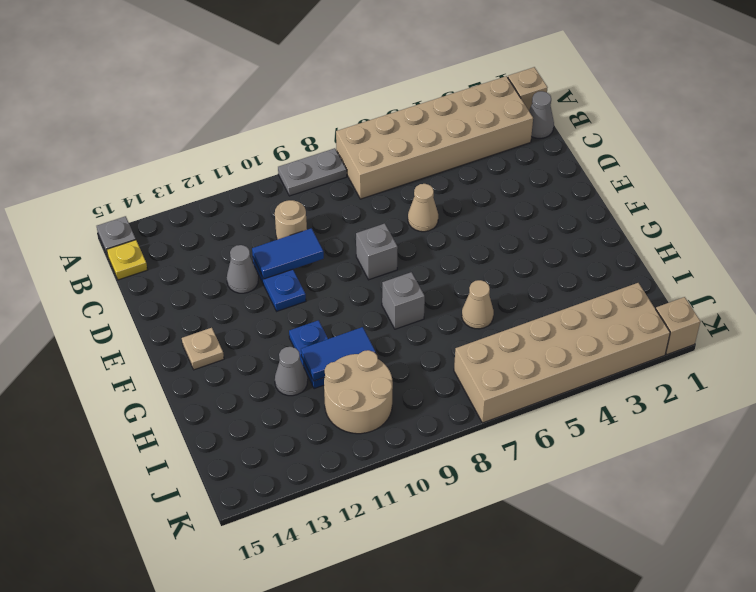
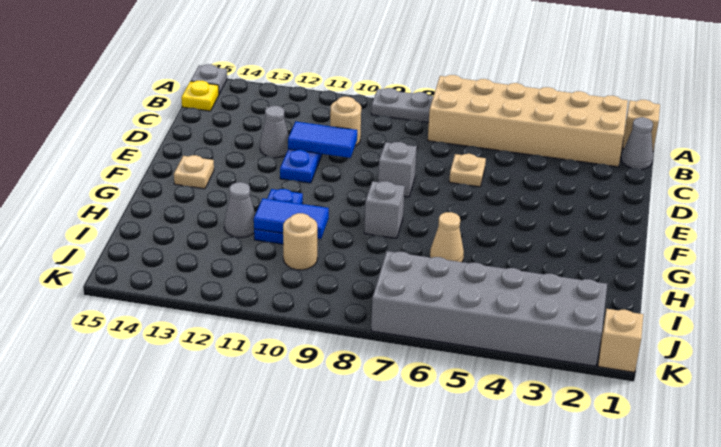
tan cone D6 level 1 -> tan plate D6 level 1
tan round brick I10:J11 level 1 -> tan round brick I10 level 1
tan brick J2:K7 level 1 -> grey brick J2:K7 level 1

